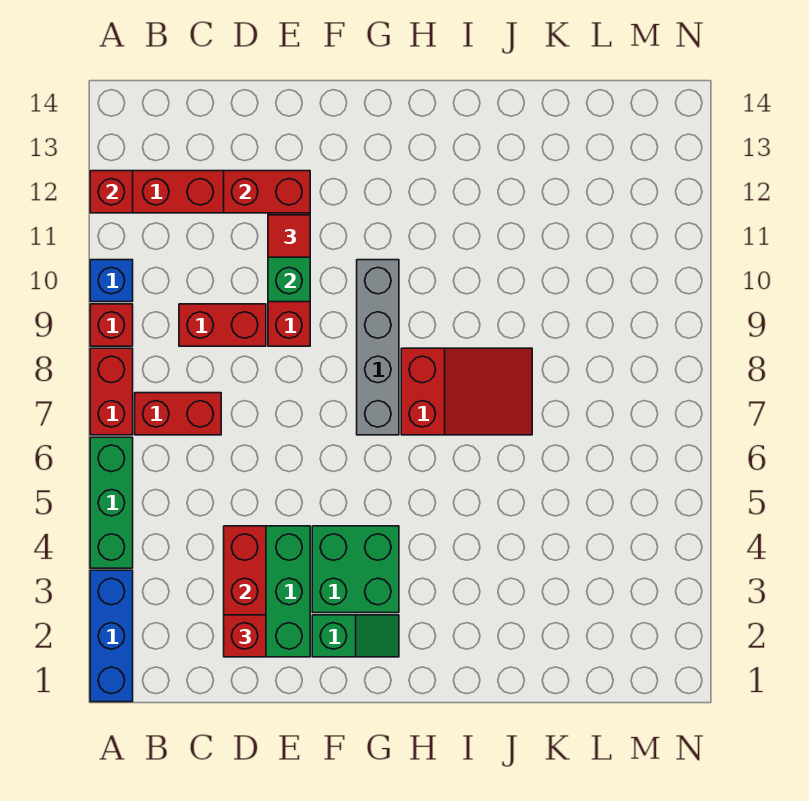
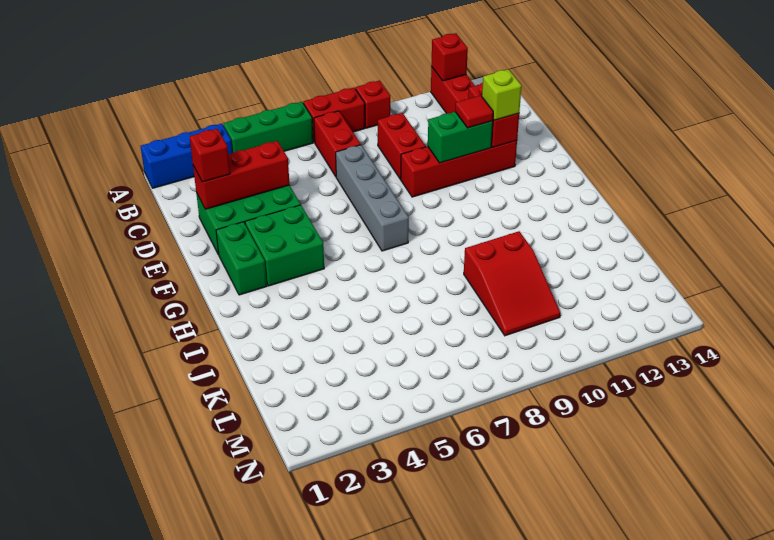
blue brick A10 level 1 -> none
none -> lime brick E12 level 3
green slope F2:G2 level 1 top F -> green brick F2:G2 level 1
grey brick G7:G10 level 1 -> grey brick D7:G7 level 1
red slope H7:J8 level 1 top H -> red slope J9:L10 level 1 top J

